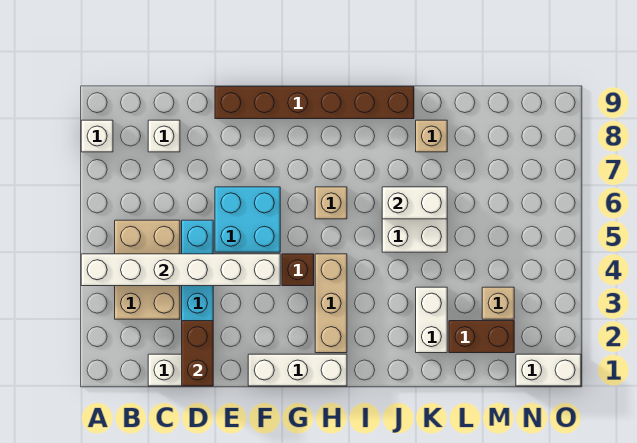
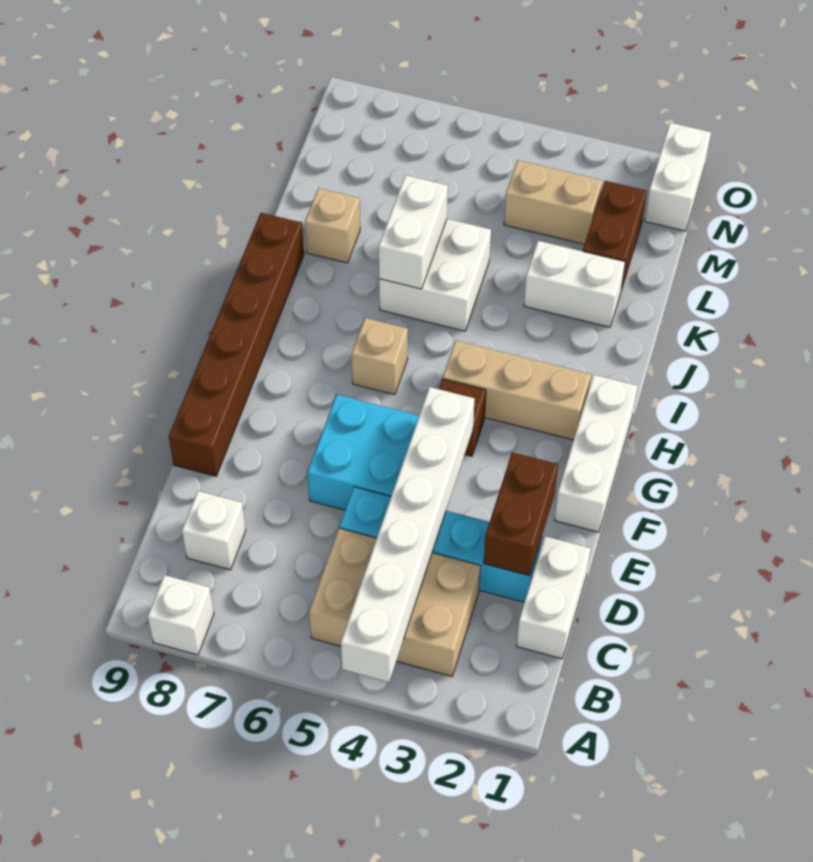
brown brick D1:D2 level 2 -> brown brick D2:E2 level 2
tan brick M3 level 1 -> tan brick M3:M4 level 1

